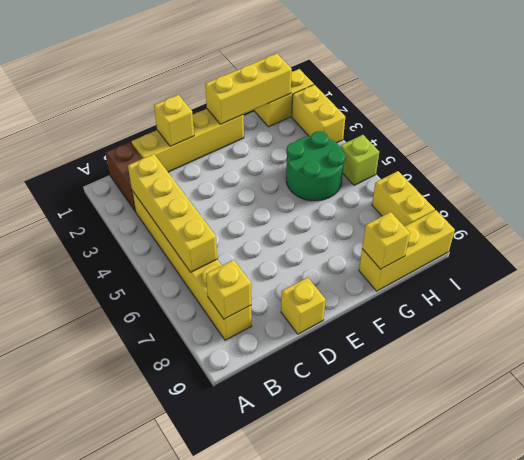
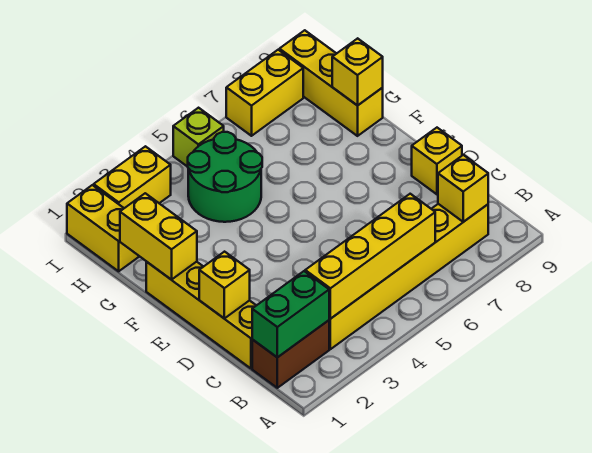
none -> green brick B1:B2 level 2
yellow brick F1:H1 level 2 -> yellow brick F1:G1 level 2

